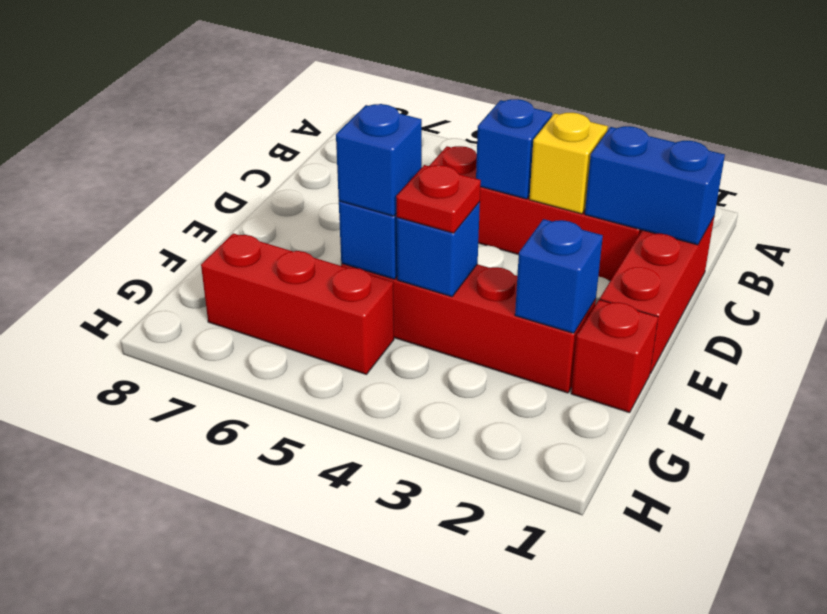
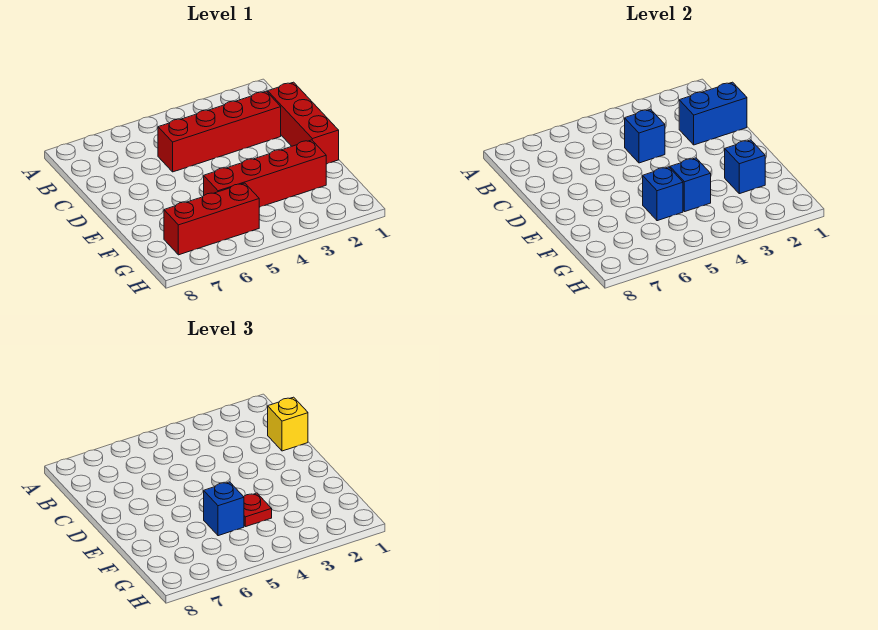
yellow brick C3 level 2 -> yellow brick C1 level 3
red brick F1 level 1 -> none

